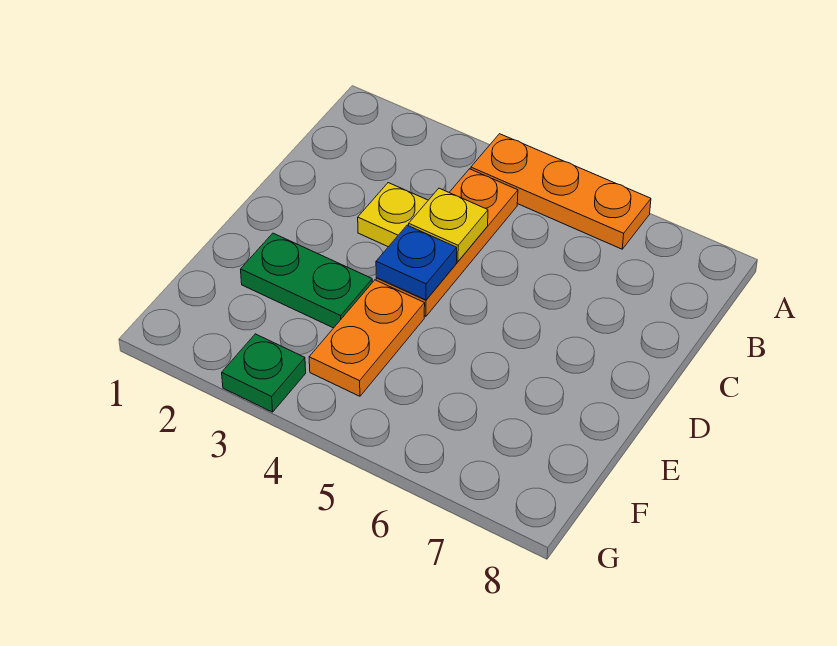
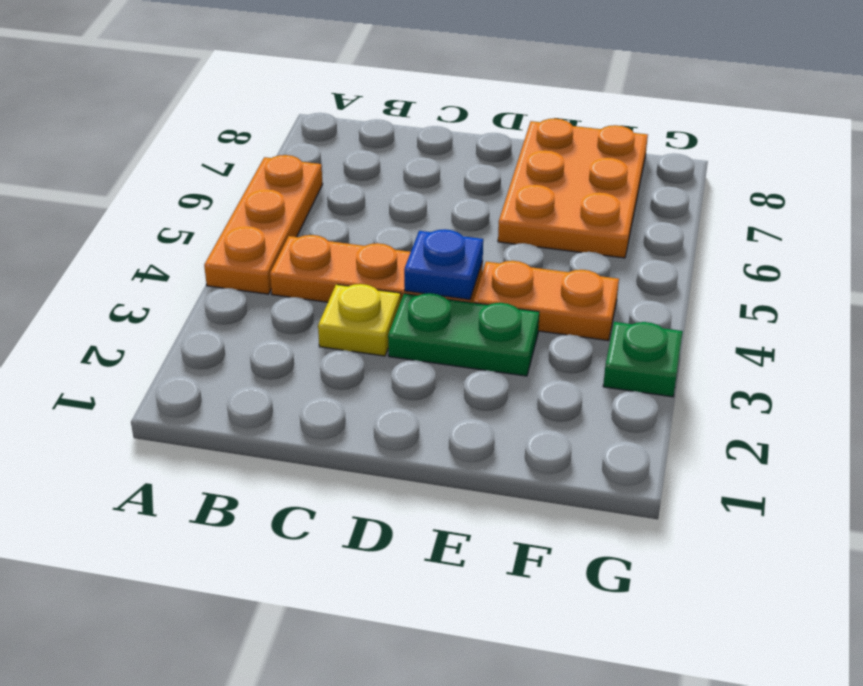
yellow plate C4 level 2 -> none
green plate E2:E3 level 1 -> green plate D3:E3 level 1
none -> orange plate E6:F8 level 1

